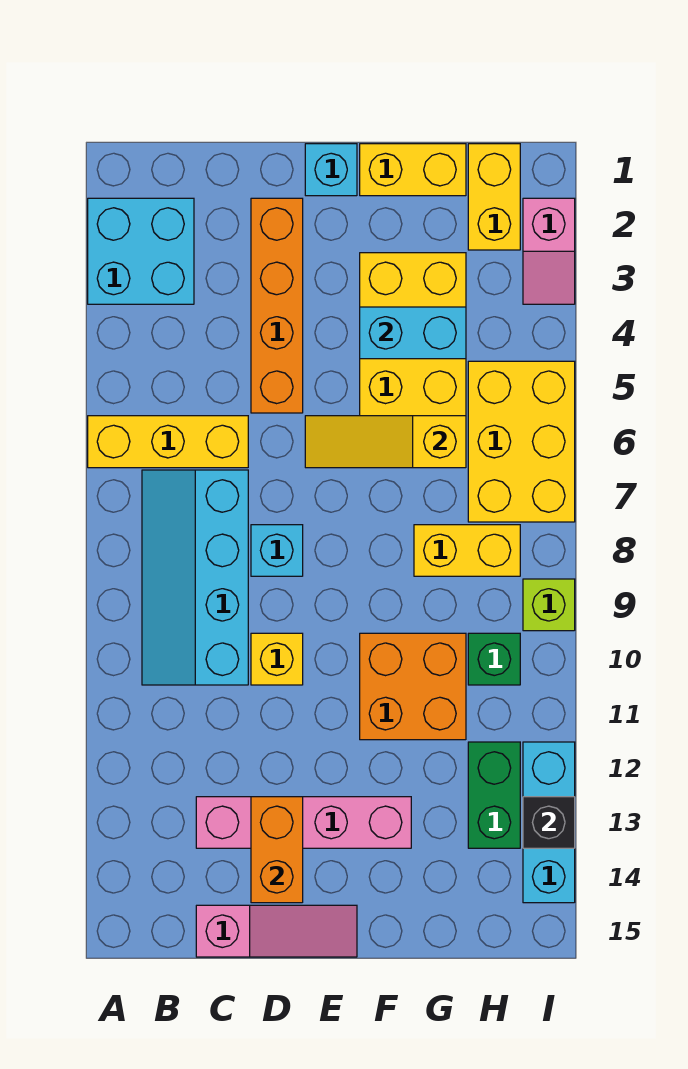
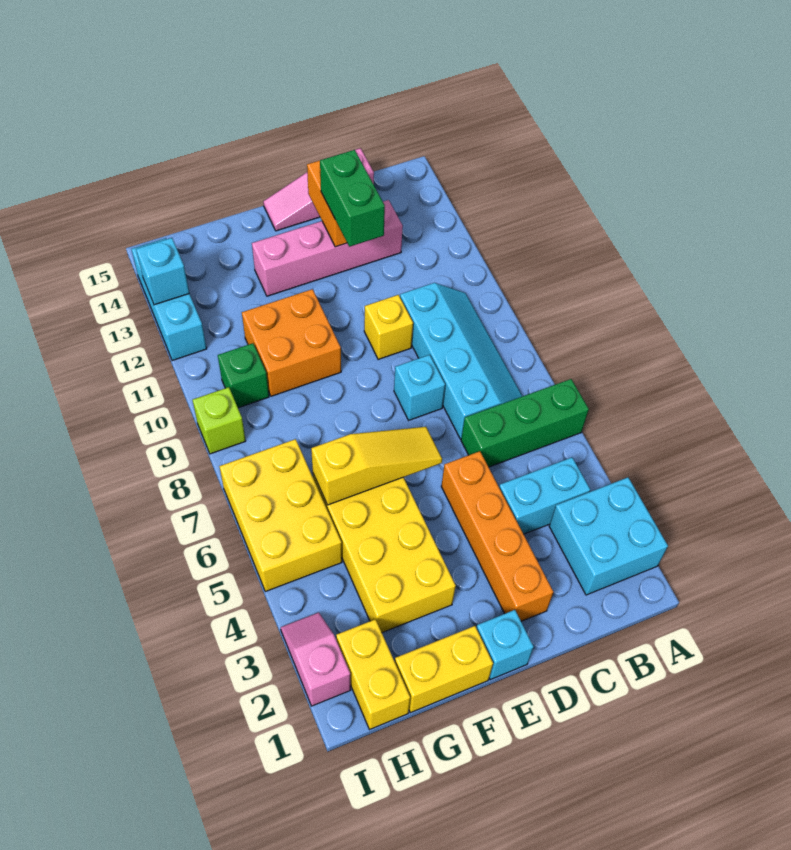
yellow brick A6:C6 level 1 -> green brick A6:C6 level 1
cyan brick F4:G4 level 2 -> cyan brick B4:C4 level 1
yellow brick G8:H8 level 1 -> none
green brick H12:H13 level 1 -> green brick D12:D13 level 3
black brick I13 level 2 -> cyan brick I13 level 2

